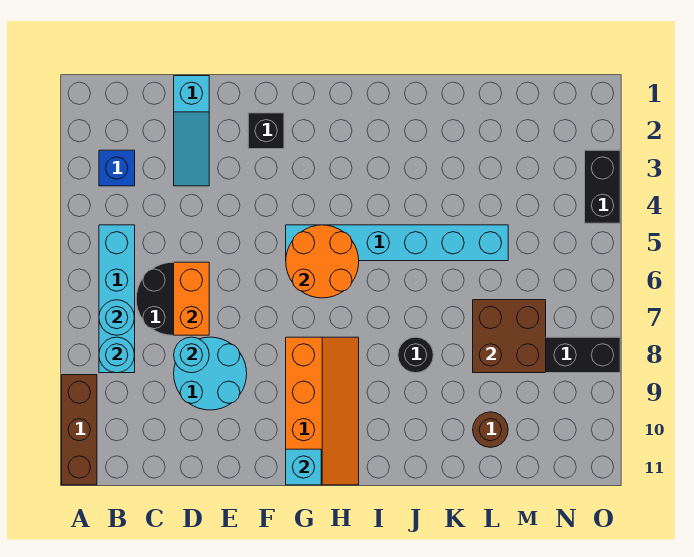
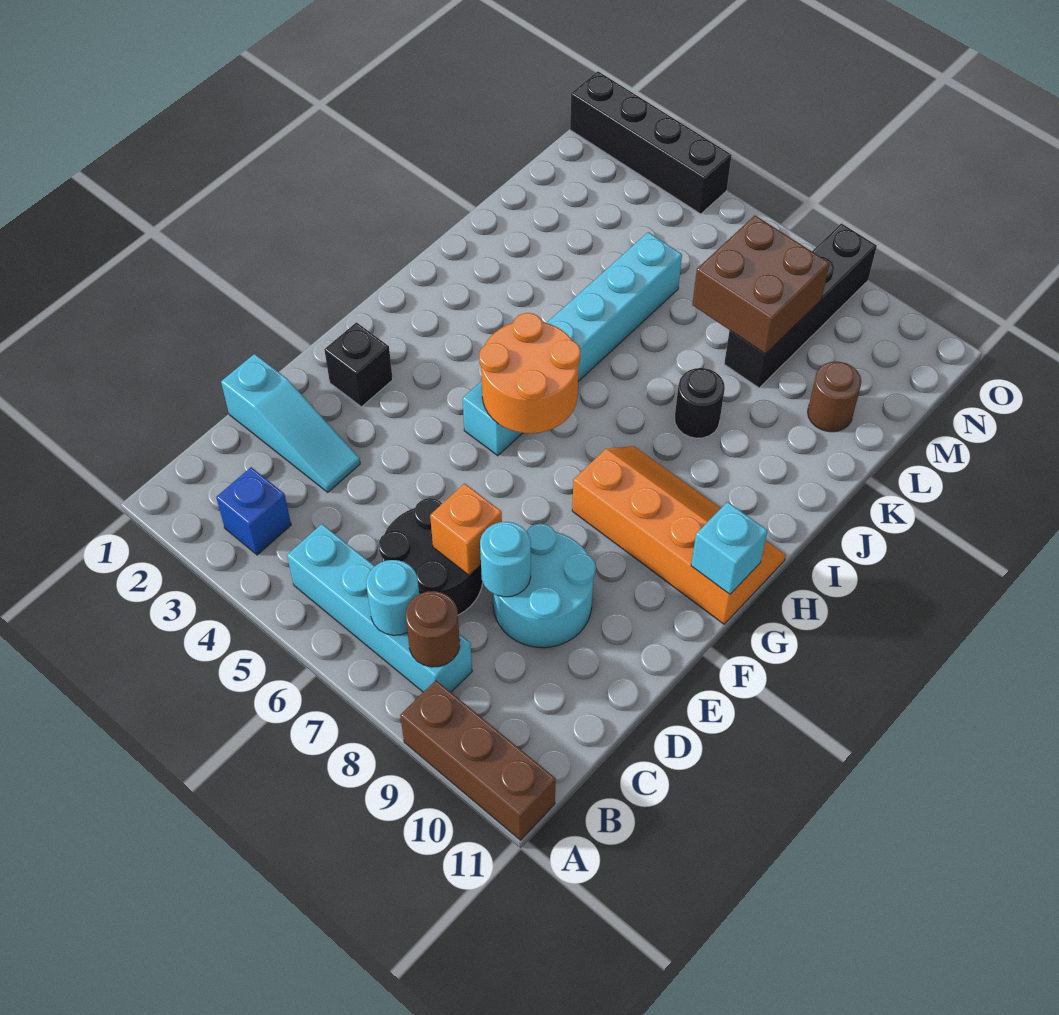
cyan round brick B8 level 2 -> brown round brick B8 level 2
orange brick D6:D7 level 2 -> orange brick D7 level 2
black brick O3:O4 level 1 -> black brick O1:O4 level 1

